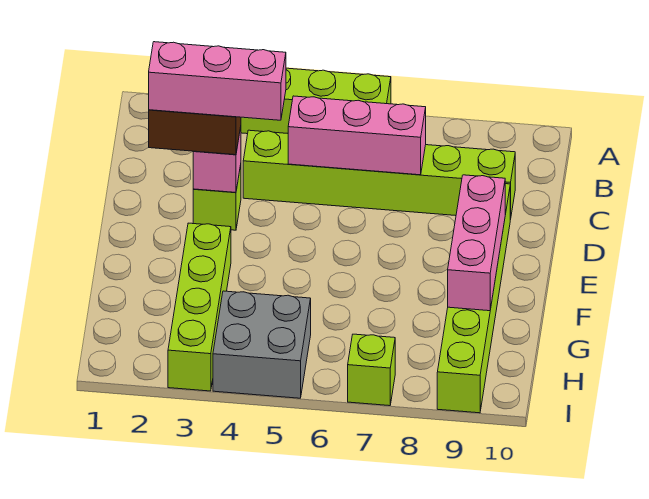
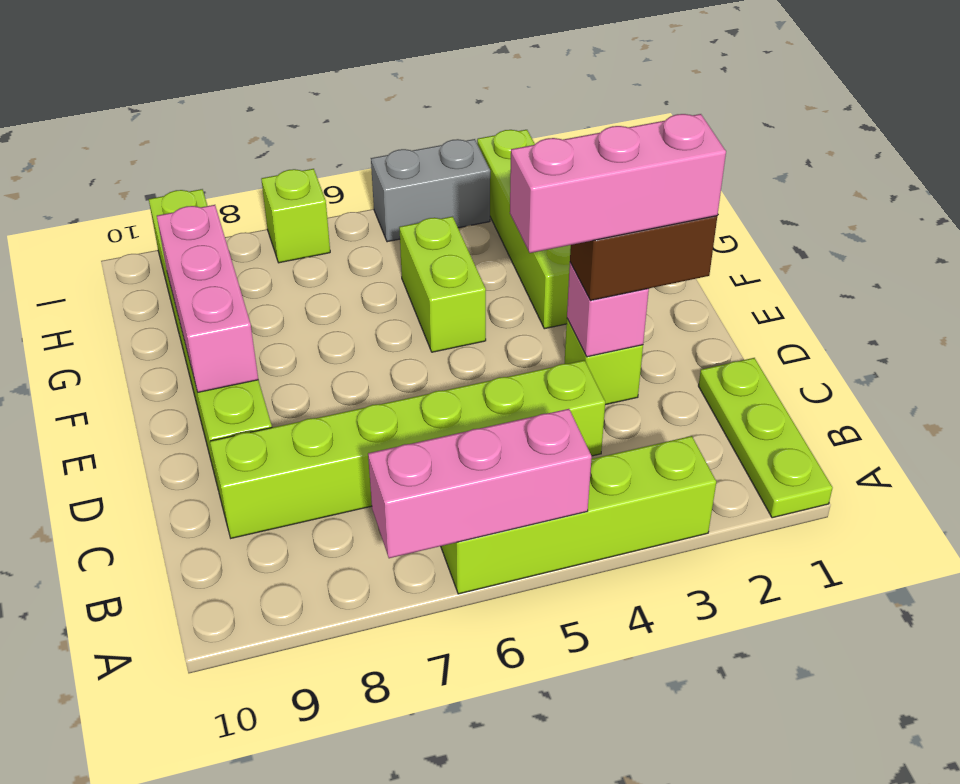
none -> lime plate A1:C1 level 1
pink brick C5:C7 level 2 -> pink brick A5:A7 level 2
none -> lime brick F5:G5 level 1
grey brick H4:I5 level 1 -> grey brick I4:I5 level 1

